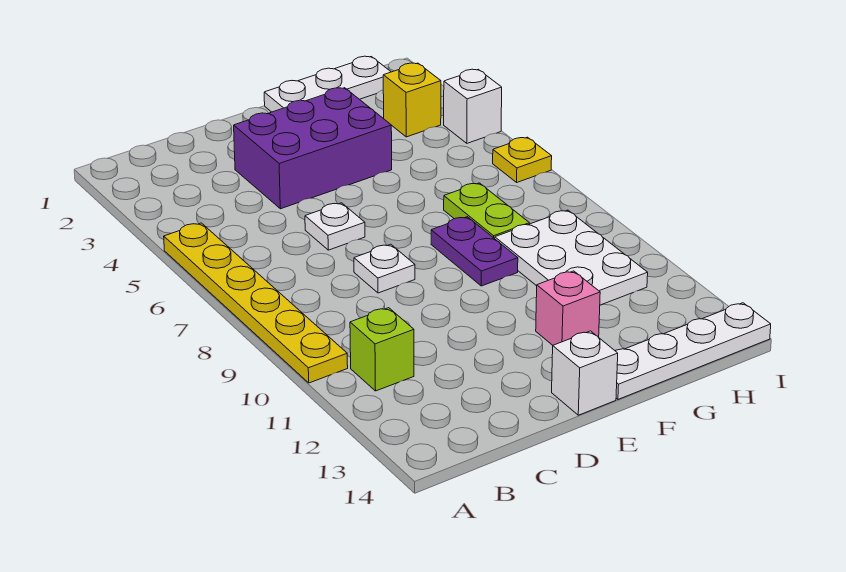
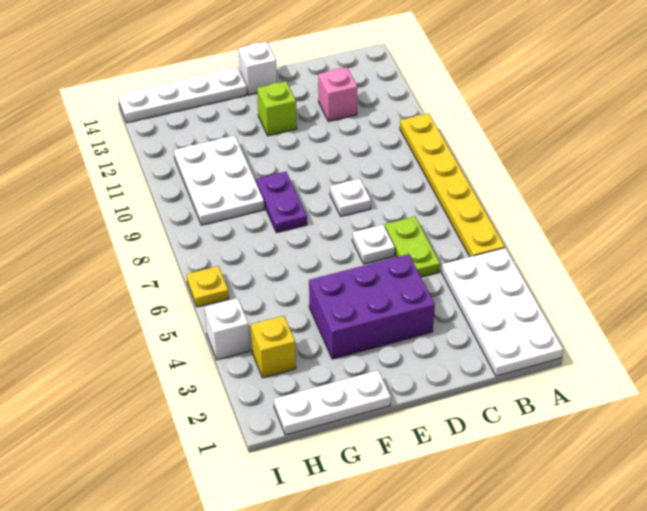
none -> white plate A1:B4 level 1
lime brick B11 level 1 -> lime brick E12 level 1
pink brick F12 level 1 -> pink brick C12 level 1
lime plate G7:G8 level 1 -> lime plate C5:C6 level 1

